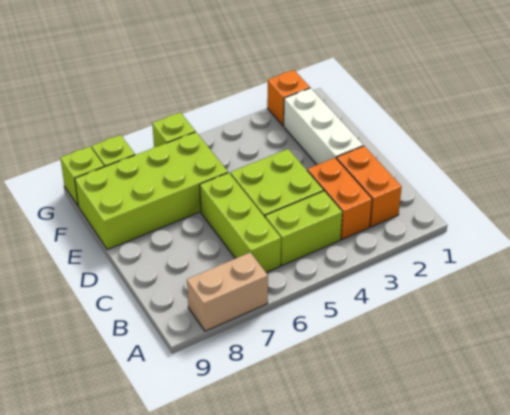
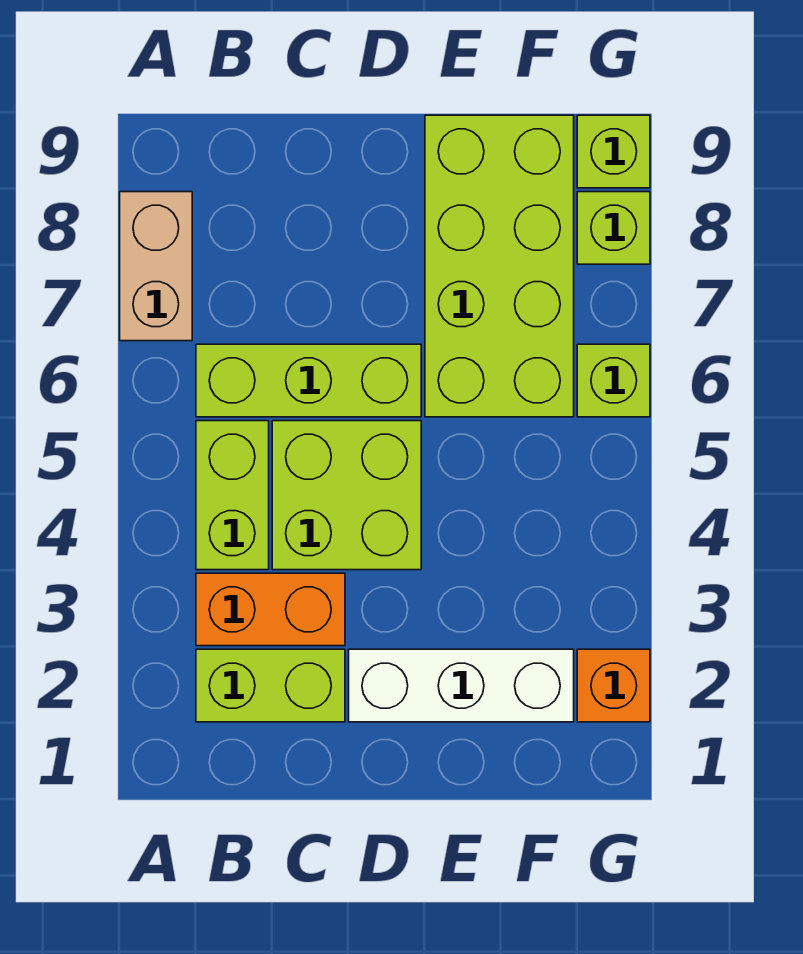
orange brick B2:C2 level 1 -> lime brick B2:C2 level 1

